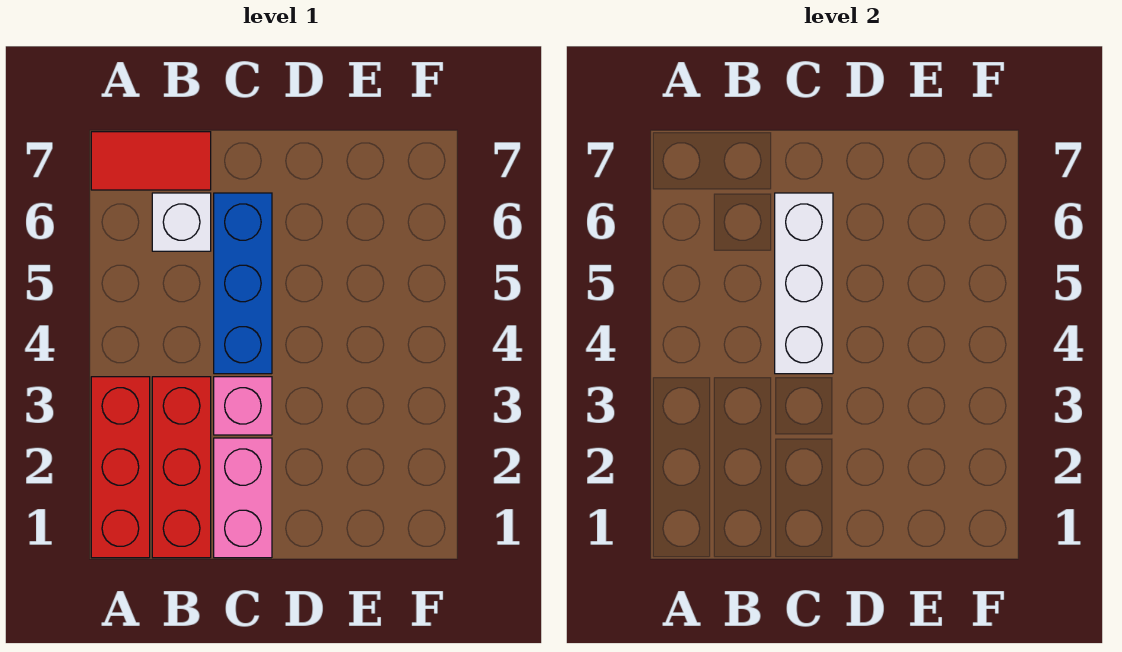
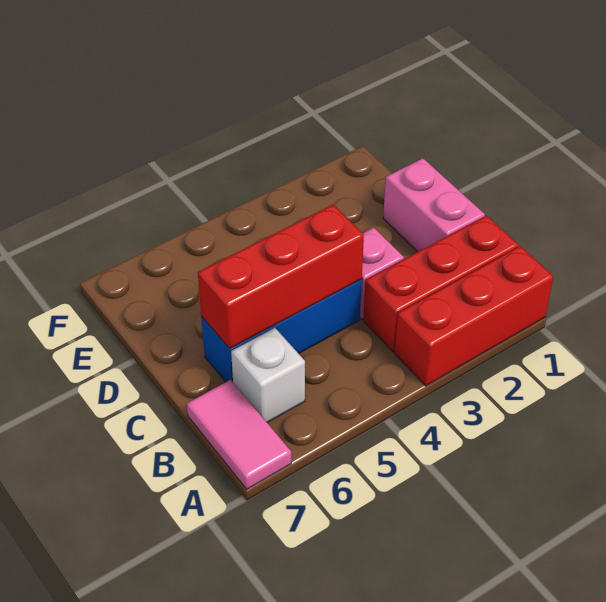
red tile A7:B7 level 1 -> pink tile A7:B7 level 1
pink brick C1:C2 level 1 -> pink brick C1:D1 level 1
white brick C4:C6 level 2 -> red brick C4:C6 level 2

